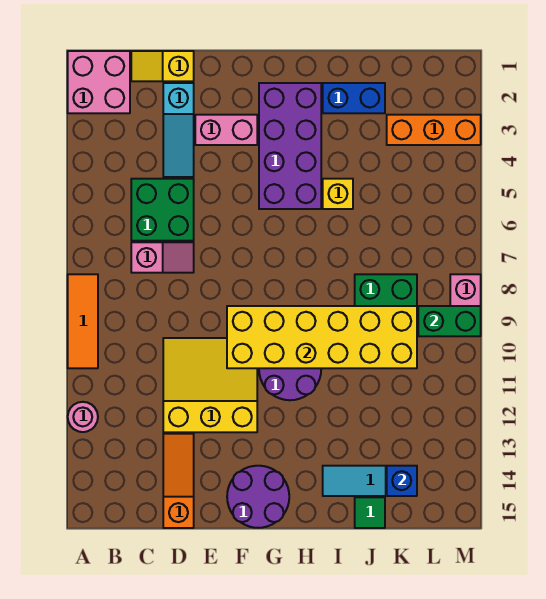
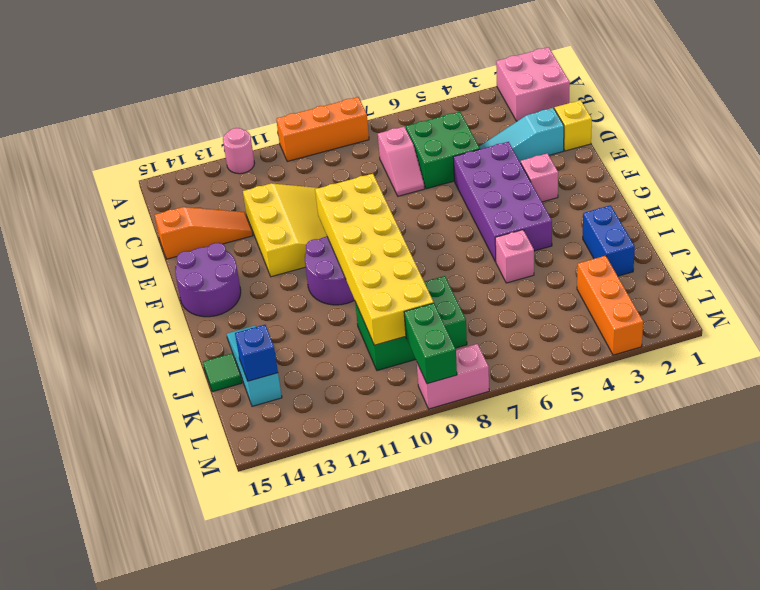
orange tile A8:A10 level 1 -> orange brick A8:A10 level 1
pink brick E3:F3 level 1 -> pink brick F3 level 1
purple brick G2:H5 level 1 -> purple brick E4:H5 level 1
yellow brick I5 level 1 -> pink brick I5 level 1

